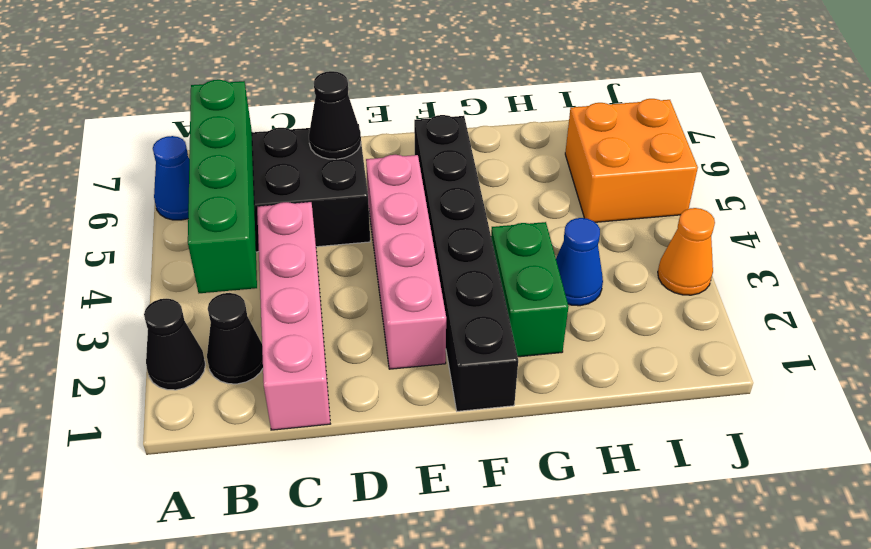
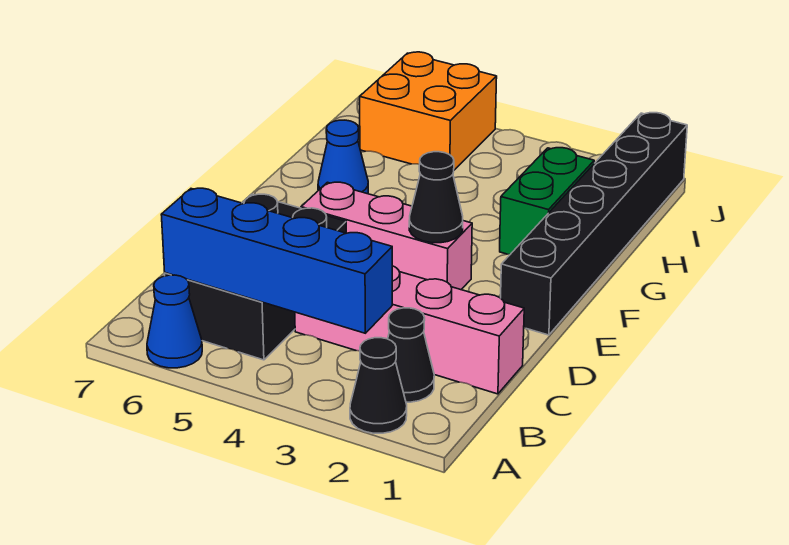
green brick B3:B6 level 2 -> blue brick B3:B6 level 2
black cone D6 level 2 -> black cone E3 level 2
pink brick E2:E5 level 1 -> pink brick E3:E5 level 1
black brick F1:F6 level 1 -> black brick E1:J1 level 1
green brick G2:G3 level 1 -> green brick G2:H2 level 1
blue cone H3 level 1 -> blue cone G6 level 1
orange cone J3 level 1 -> none

